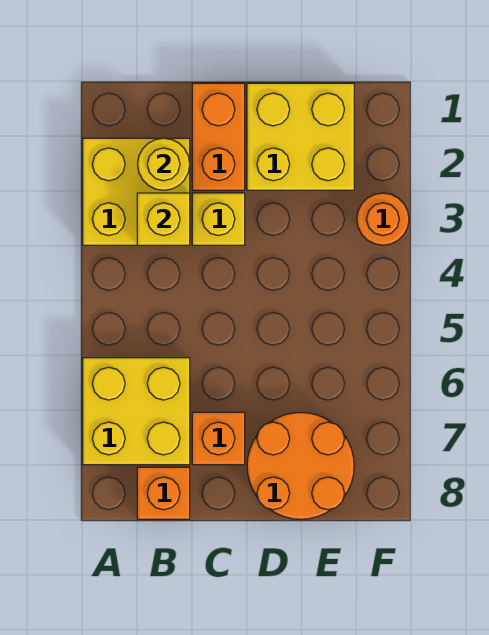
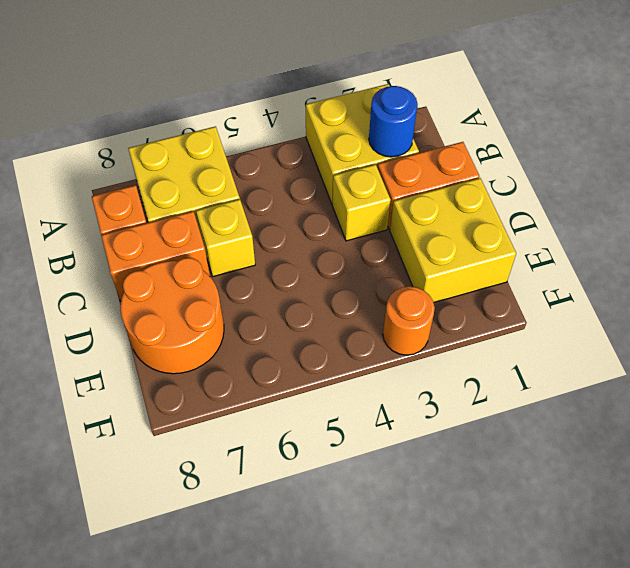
yellow round brick B2 level 2 -> blue round brick B2 level 2
yellow brick B3 level 2 -> yellow brick C6 level 1
orange brick C7 level 1 -> orange brick C7:C8 level 1

